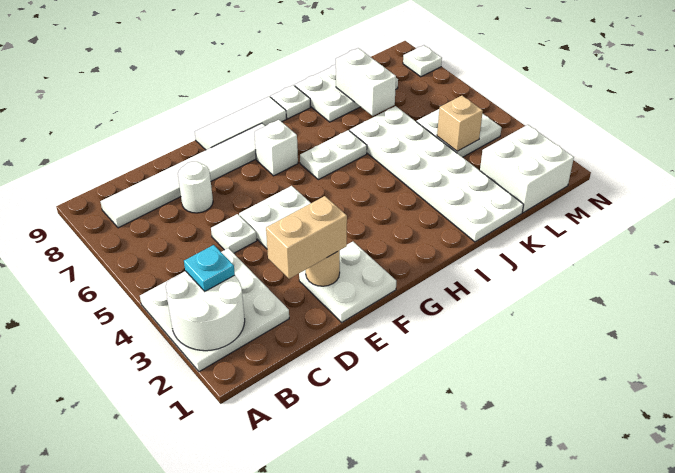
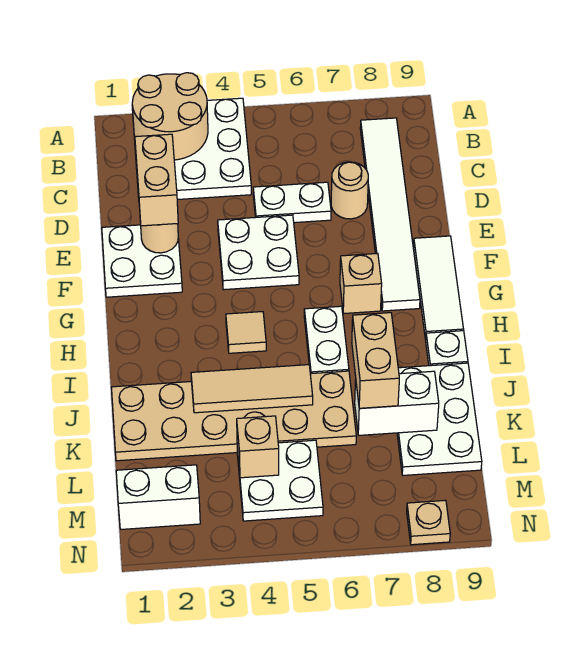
white round brick A2:B3 level 2 -> tan round brick A2:B3 level 2
cyan plate B3 level 3 -> none
white plate D5 level 1 -> white plate D5:D6 level 1
white round brick D7 level 1 -> tan round brick D7 level 1
white brick G7 level 1 -> tan brick G7 level 1
none -> tan tile H4 level 1
white plate J1:K6 level 1 -> tan plate J1:K6 level 1
none -> tan tile J3:J5 level 2
none -> tan brick J7:K7 level 3
white brick L1:M2 level 1 -> white brick M1:M2 level 1
white plate N8 level 1 -> tan plate N8 level 1

